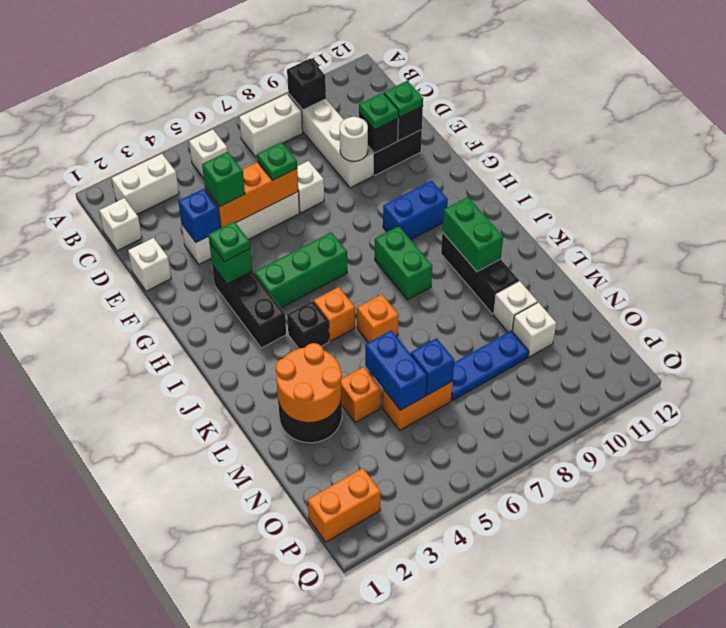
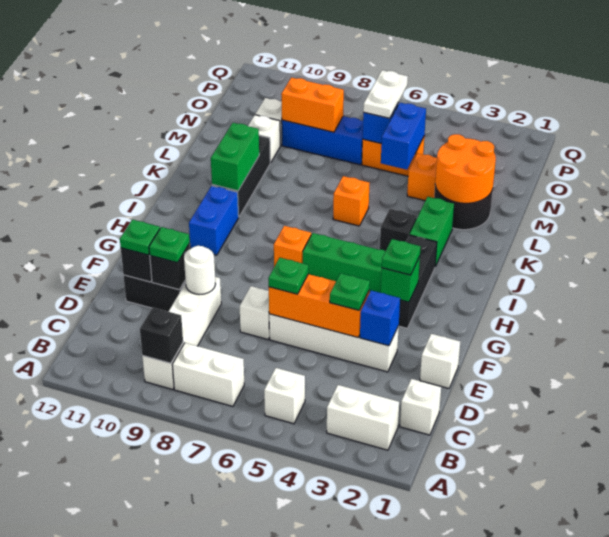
green brick E4 level 3 -> green plate E4 level 3
blue brick H9:H10 level 1 -> blue brick H10:I10 level 1
green brick I8:J8 level 1 -> green brick J3:K3 level 1
orange brick J5 level 1 -> orange brick H7 level 1
none -> white plate N6:O6 level 3
blue plate N7:N9 level 1 -> blue brick N7:N9 level 1
orange brick P1:P2 level 1 -> orange brick N8:N9 level 2

